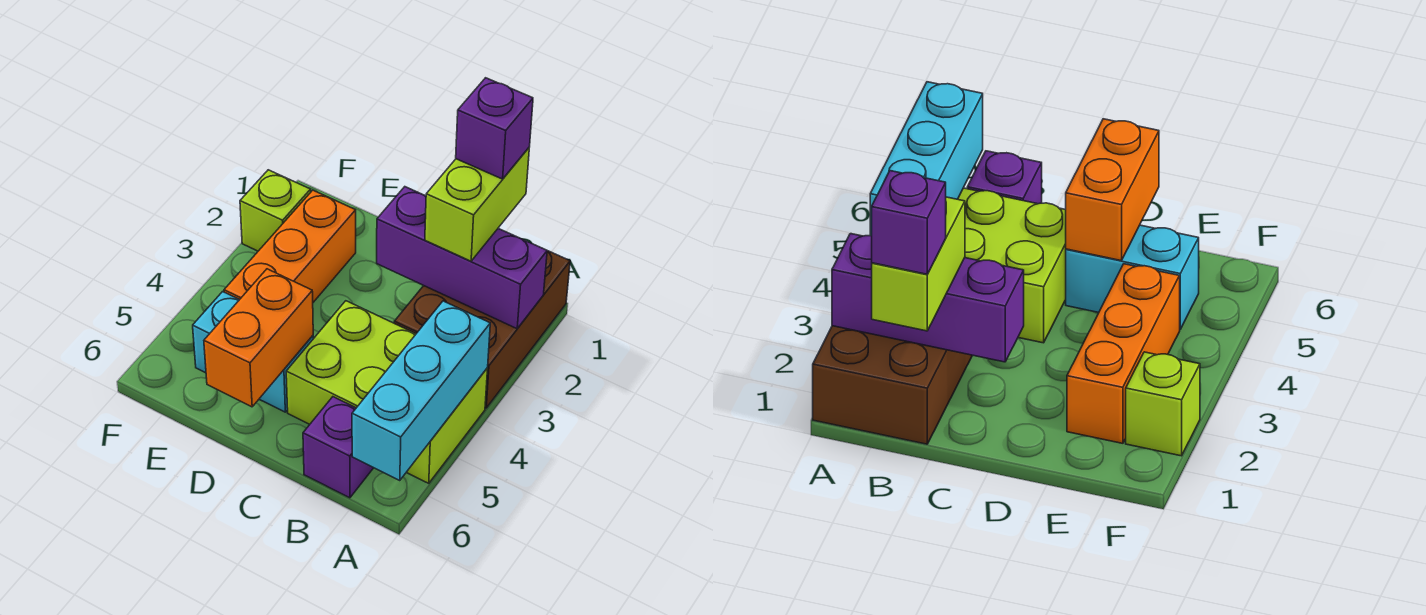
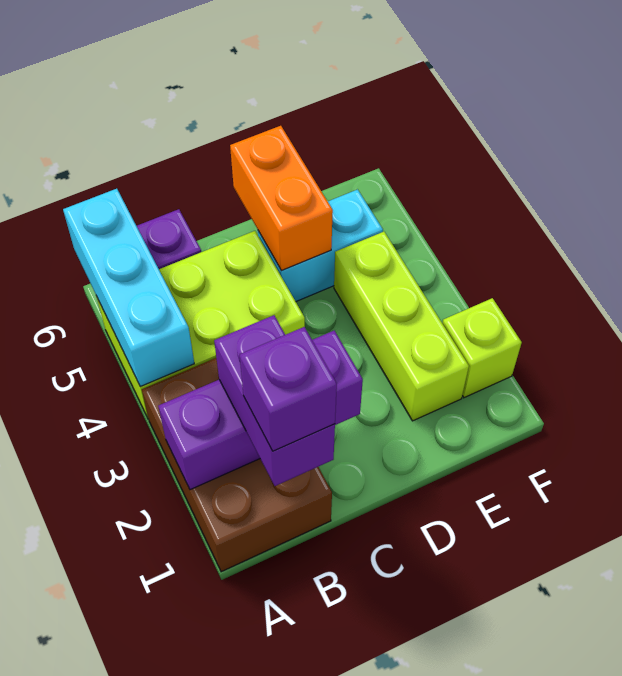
lime brick B1:B2 level 3 -> purple brick B1:B2 level 3
orange brick E2:E4 level 1 -> lime brick E2:E4 level 1

